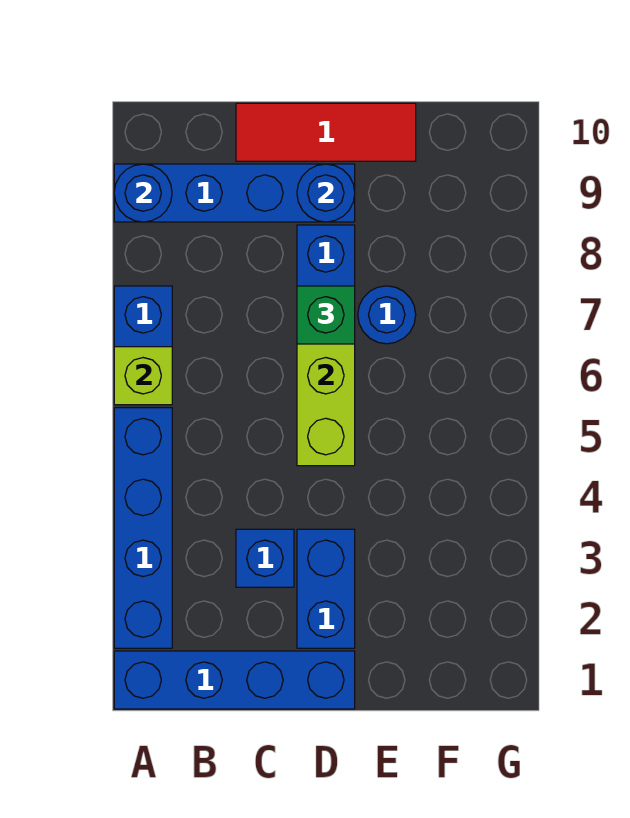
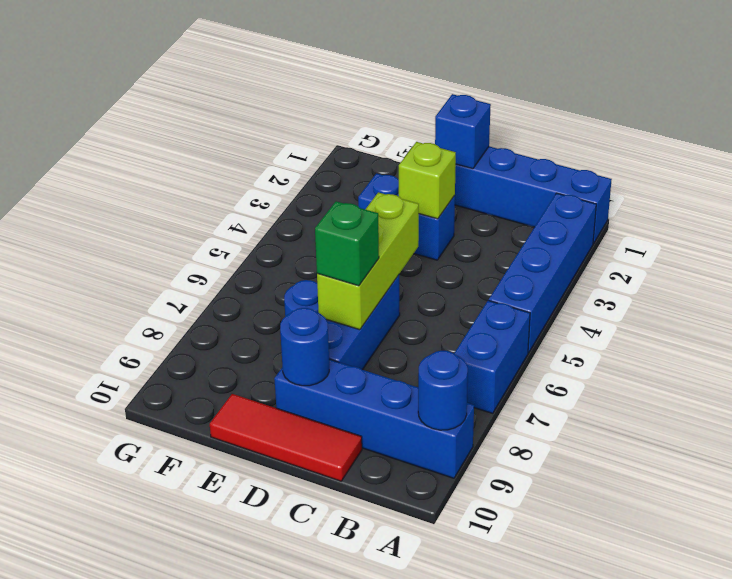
lime brick A6 level 2 -> lime brick D3 level 2
blue brick C3 level 1 -> blue brick D1 level 2
blue brick D2:D3 level 1 -> blue brick D3:E3 level 1

